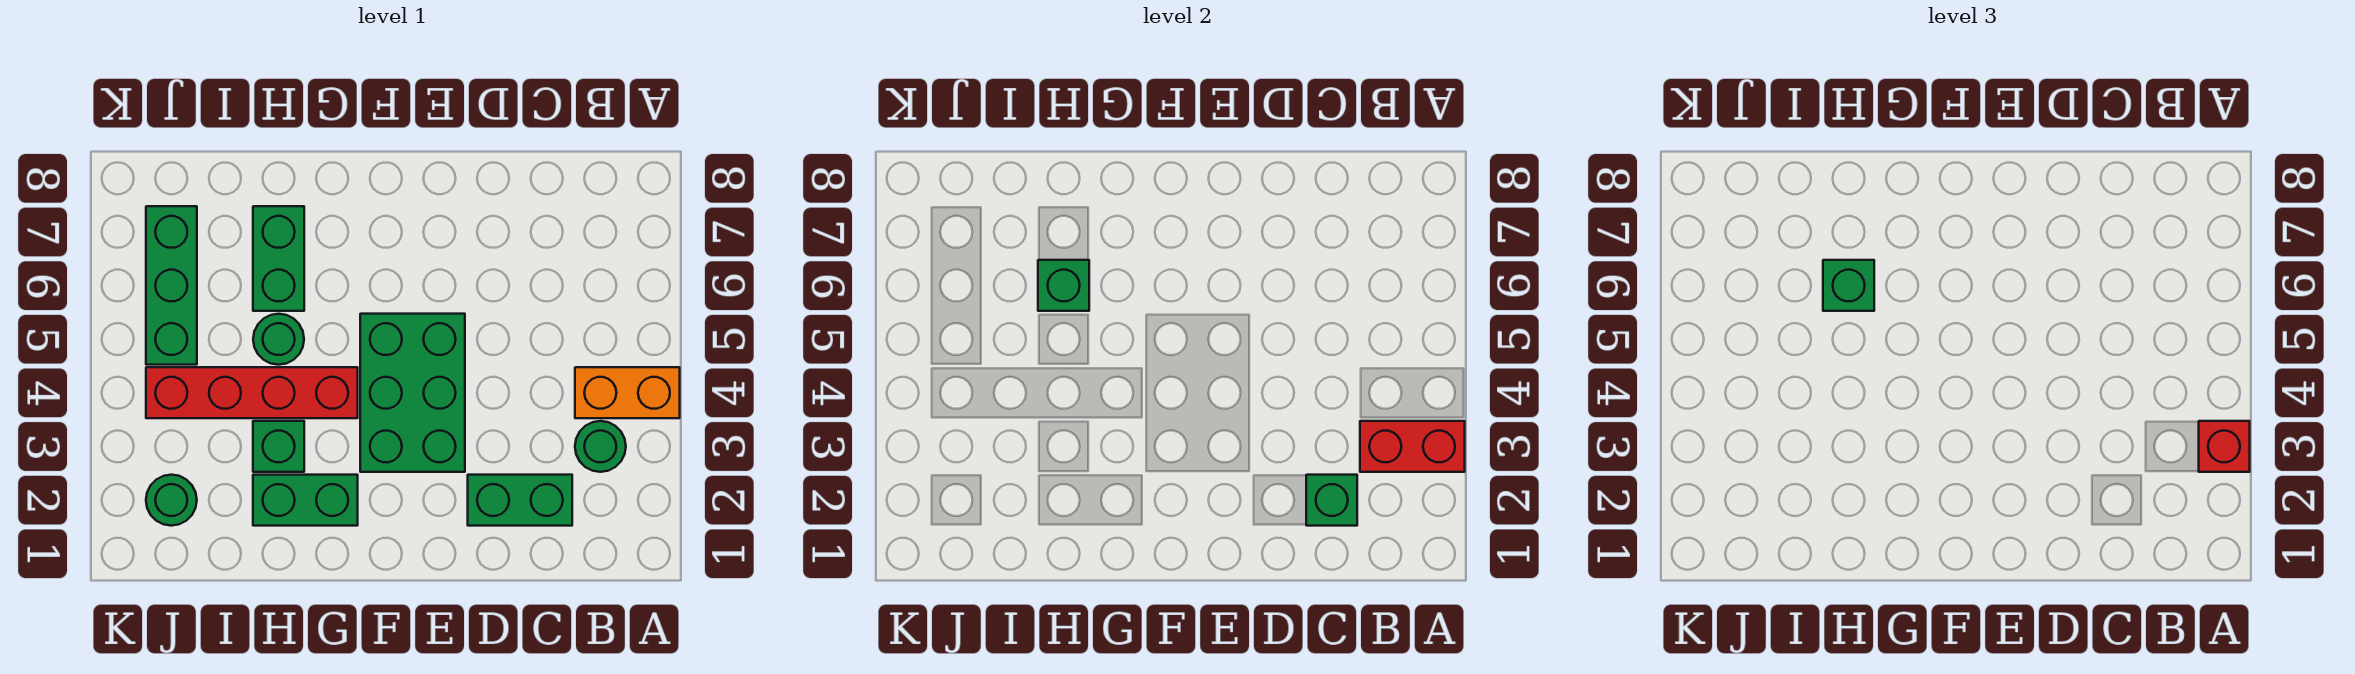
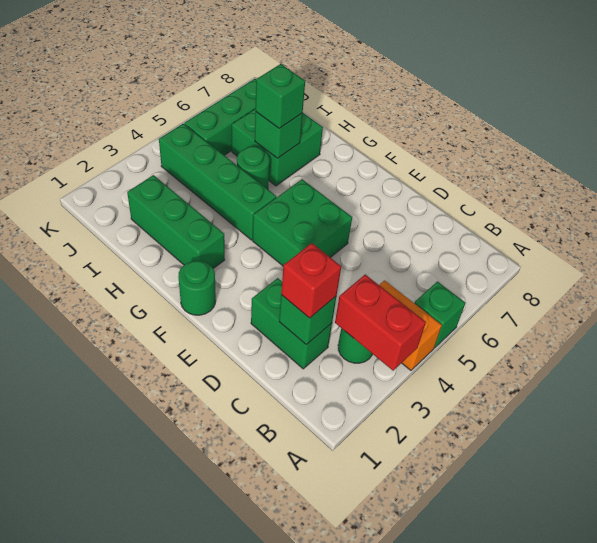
red brick A3 level 3 -> red brick C2 level 3
green brick E3:F5 level 1 -> green brick E4:F5 level 1
green brick G2:H2 level 1 -> green brick G2:I2 level 1
red brick G4:J4 level 1 -> green brick G4:J4 level 1
green brick H3 level 1 -> green brick A5 level 1
green brick H6:H7 level 1 -> green brick H6:I7 level 1
green round brick J2 level 1 -> green round brick F1 level 1

